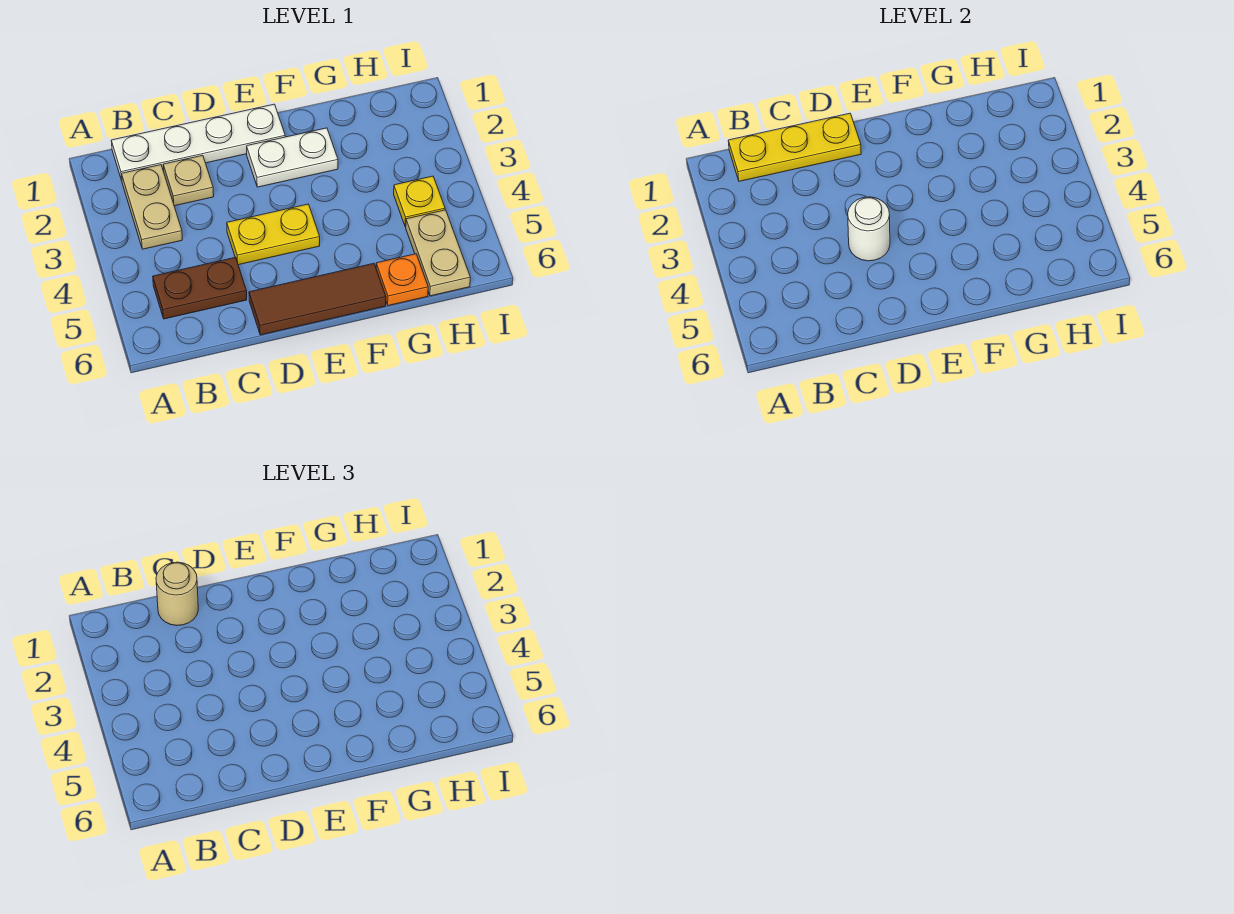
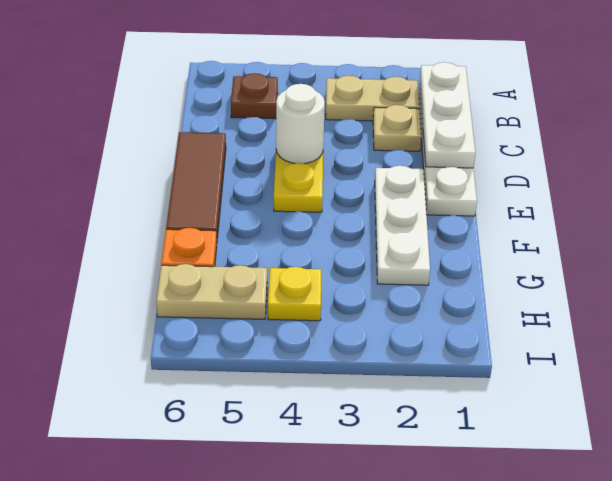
yellow plate B1:D1 level 2 -> white plate B1:D1 level 2
brown plate B5:C5 level 1 -> brown plate B5 level 1
tan round brick C1 level 3 -> none
white plate E2:F2 level 1 -> white plate E2:G2 level 1

